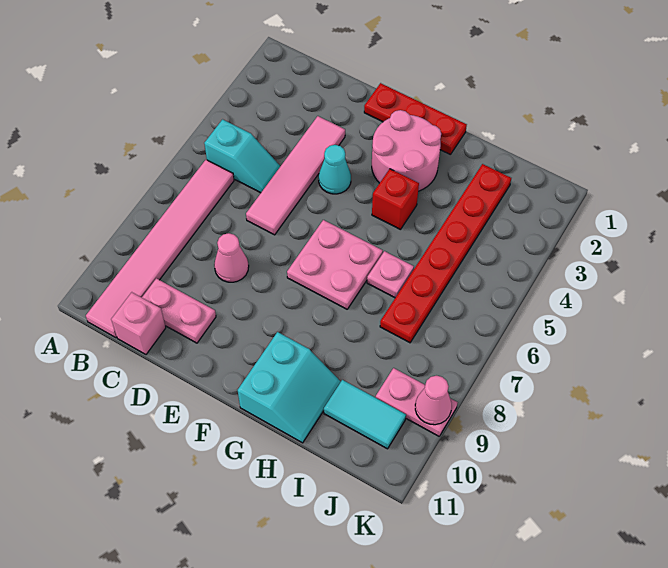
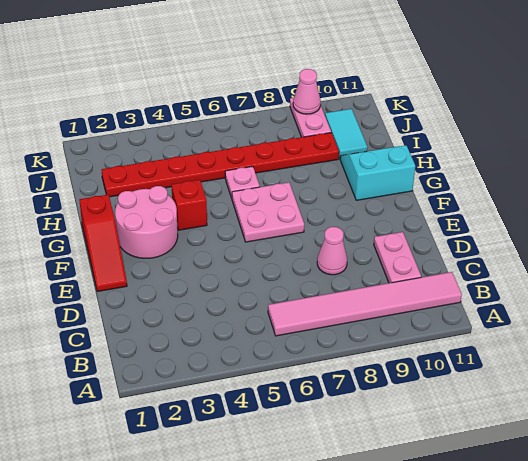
cyan slope B5:C5 level 1 top B -> none
pink brick C11 level 1 -> none
pink tile D3:D6 level 1 -> none
red plate E1:G1 level 1 -> red slope E1:G1 level 1 top G
cyan cone E4 level 1 -> none
red plate I2:I7 level 1 -> red plate I2:I9 level 1

